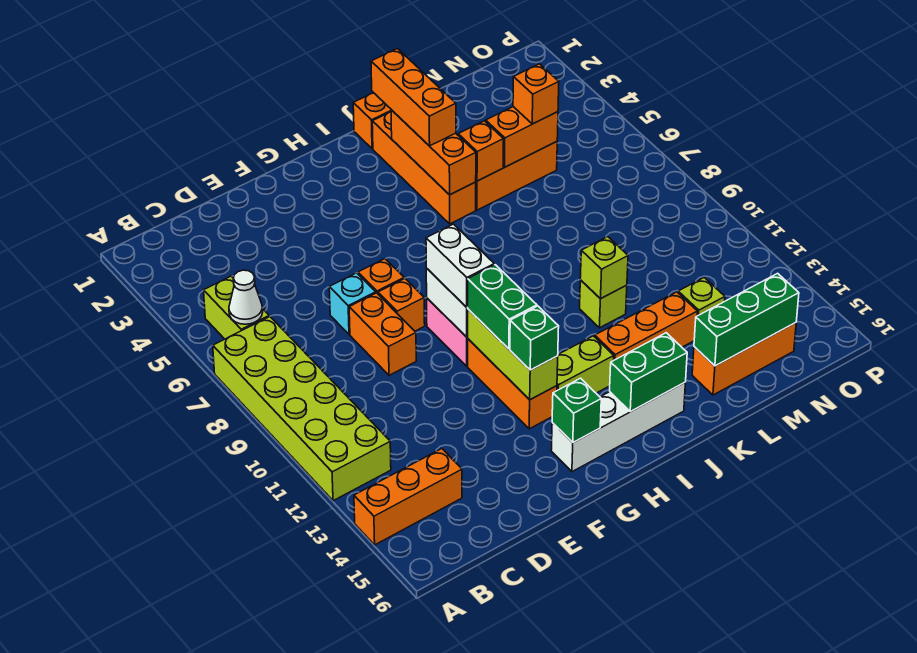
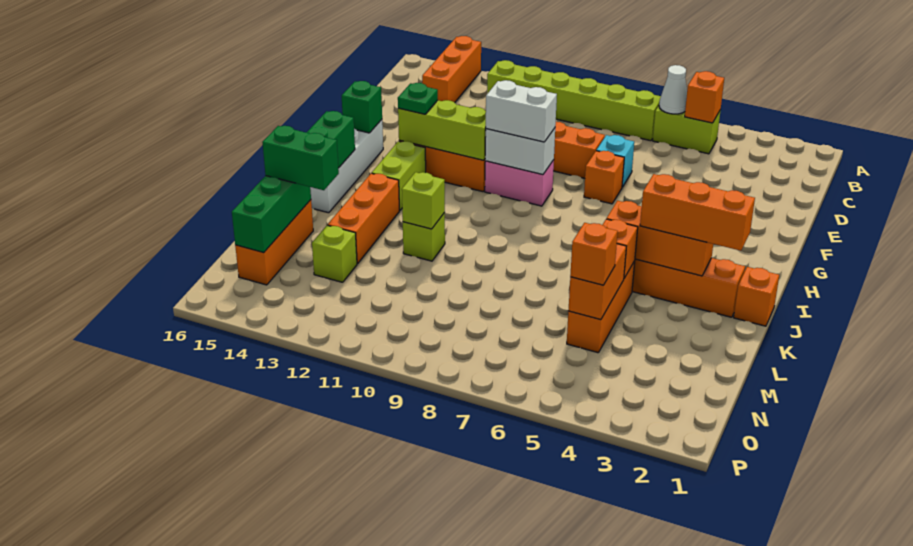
lime brick A7:B12 level 1 -> lime brick B7:B12 level 1
orange brick F8 level 1 -> orange brick B5 level 2
green brick G11:G12 level 3 -> green brick L14:L15 level 3
green brick G13 level 3 -> green plate G13 level 3

